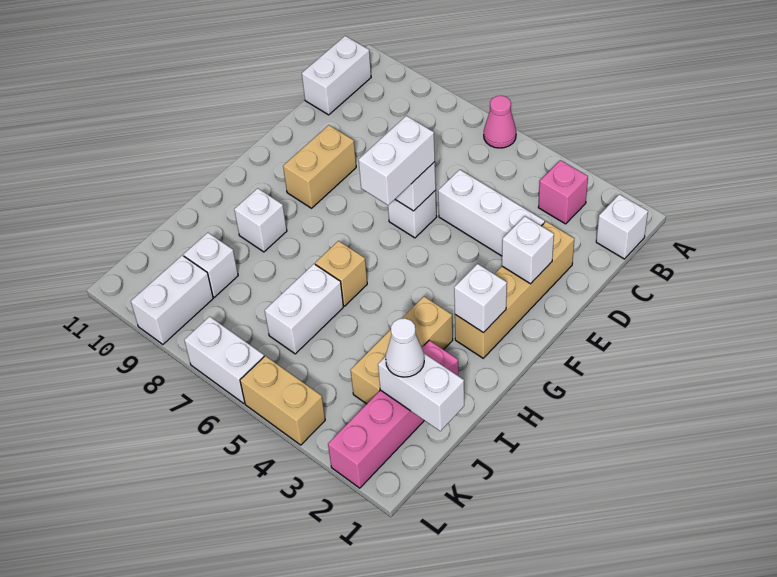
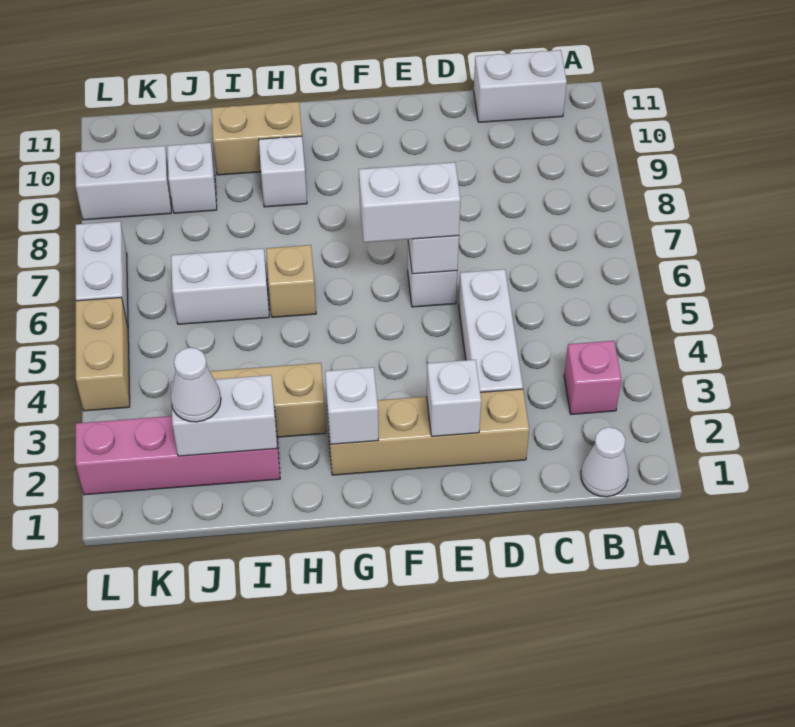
pink cone A6 level 1 -> none
white brick B1 level 1 -> white cone B1 level 1
tan brick E9:F9 level 1 -> tan brick H10:I10 level 1
white brick J1:J2 level 2 -> white brick I2:J2 level 2

